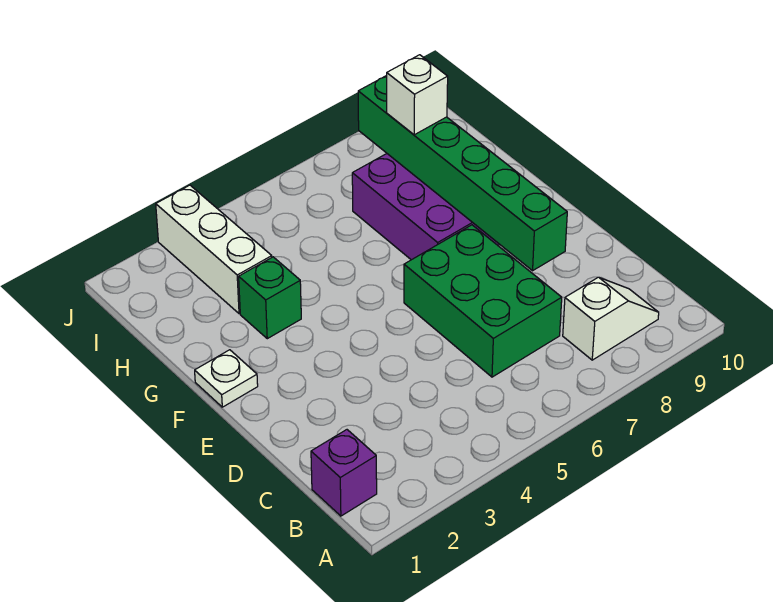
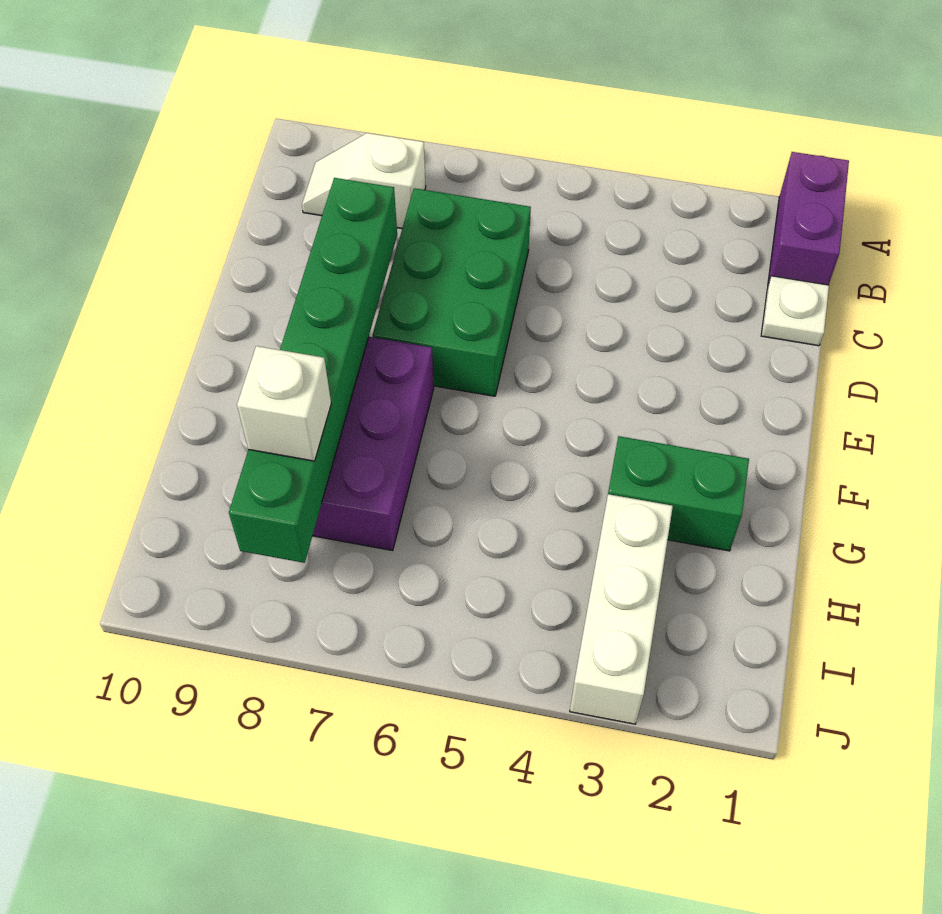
purple brick B1 level 1 -> purple brick A1:B1 level 1
white plate F1 level 1 -> white plate C1 level 1
green brick G3 level 1 -> green brick G2:G3 level 1

